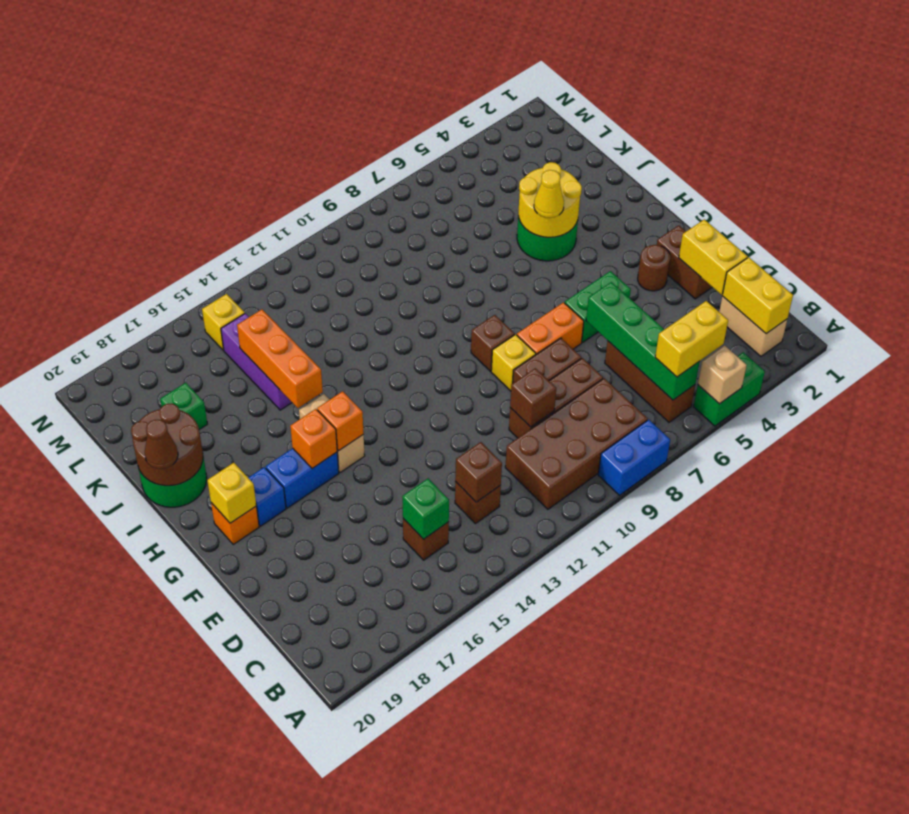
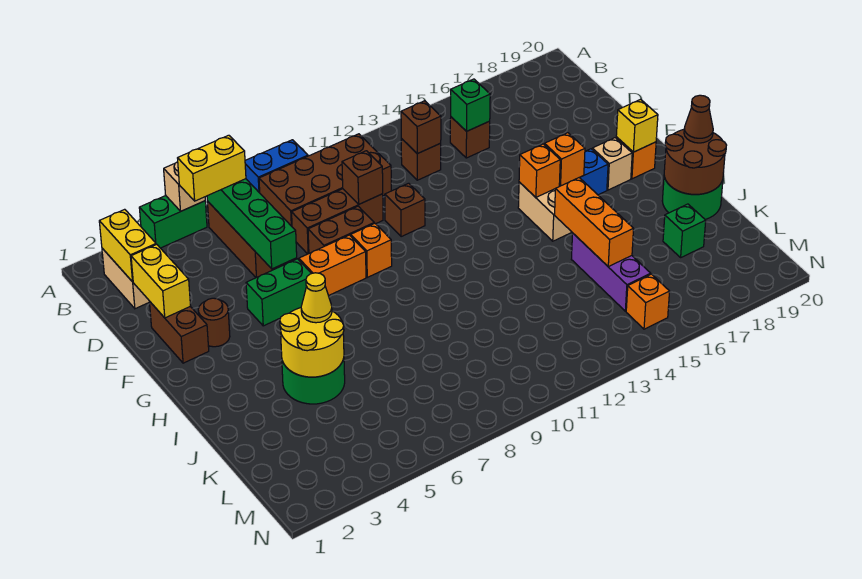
yellow brick F9 level 1 -> orange brick F9 level 1
brown brick G9 level 1 -> brown brick E11 level 1
blue brick G18 level 1 -> tan brick G18 level 1
yellow brick M15 level 1 -> orange brick M15 level 1

